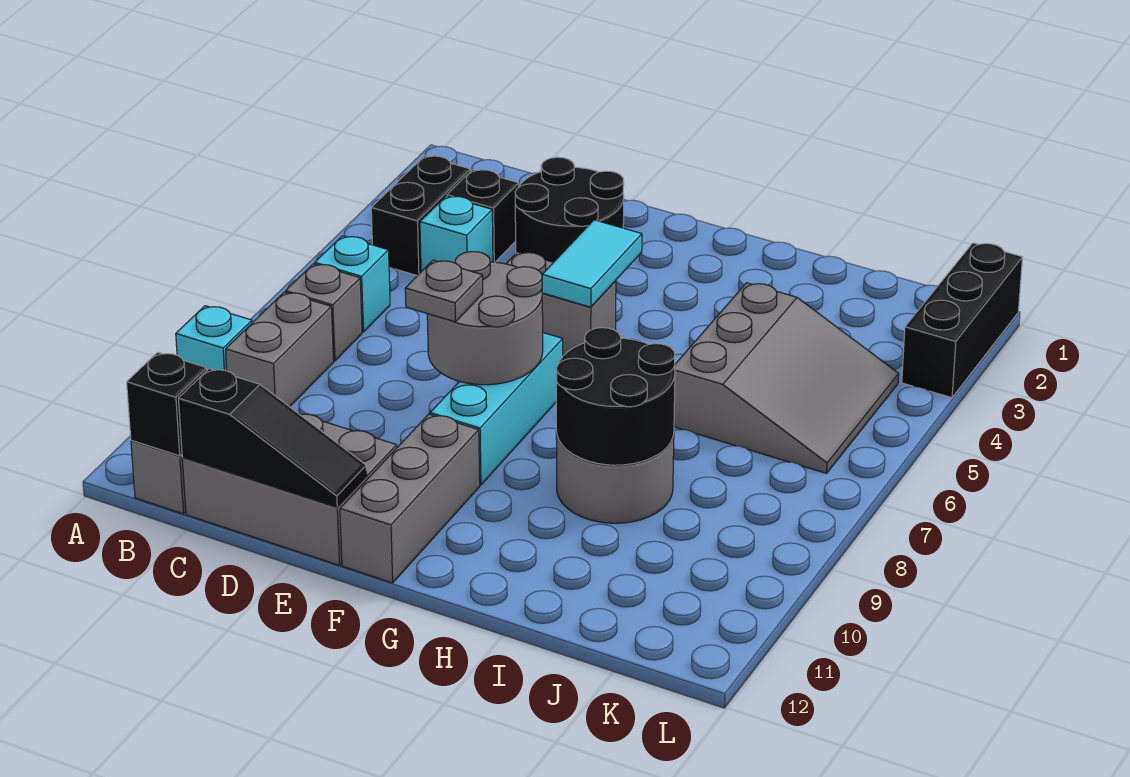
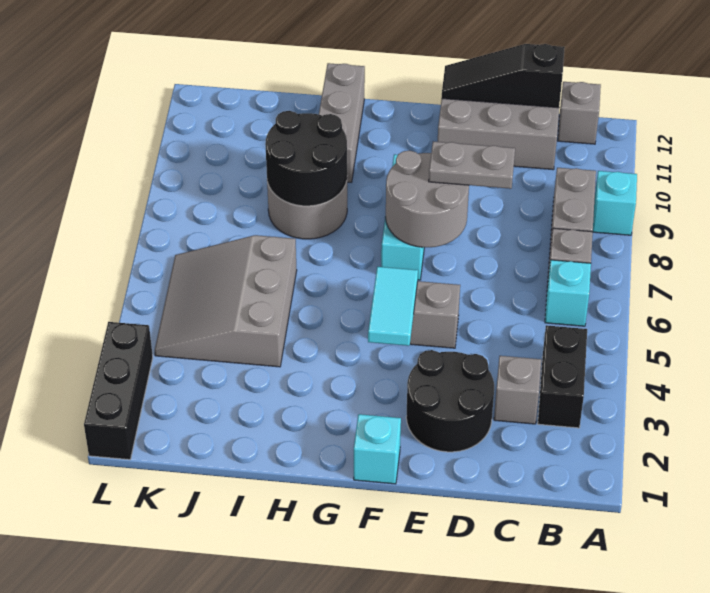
black brick B12 level 2 -> none
black brick C3 level 1 -> grey brick C3 level 1
cyan brick C4 level 1 -> cyan brick F1 level 1
grey plate E8 level 3 -> grey plate D8:E8 level 3
grey brick F10:F12 level 1 -> grey brick H10:H12 level 1

